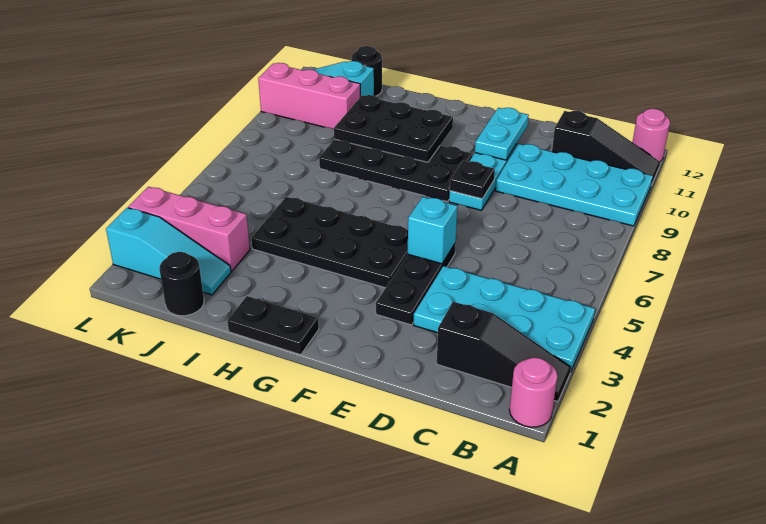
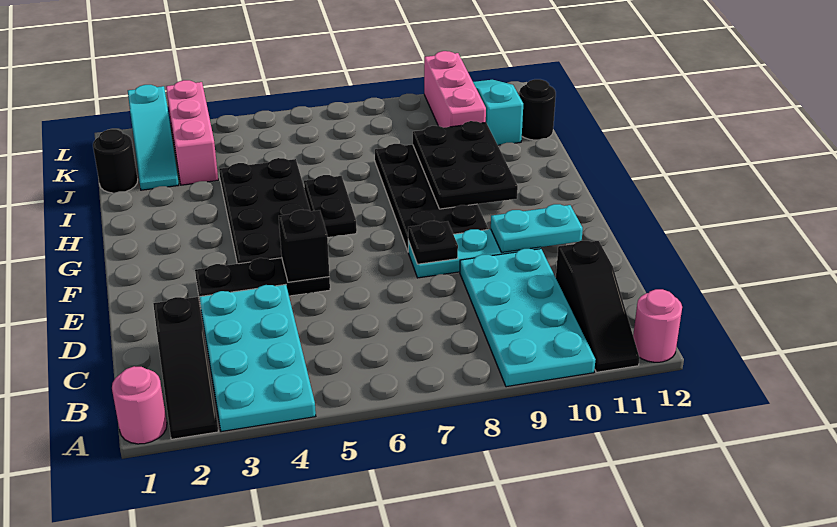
cyan brick E5 level 2 -> black brick E5 level 2
black plate G1:H1 level 1 -> black plate G6:H6 level 1

